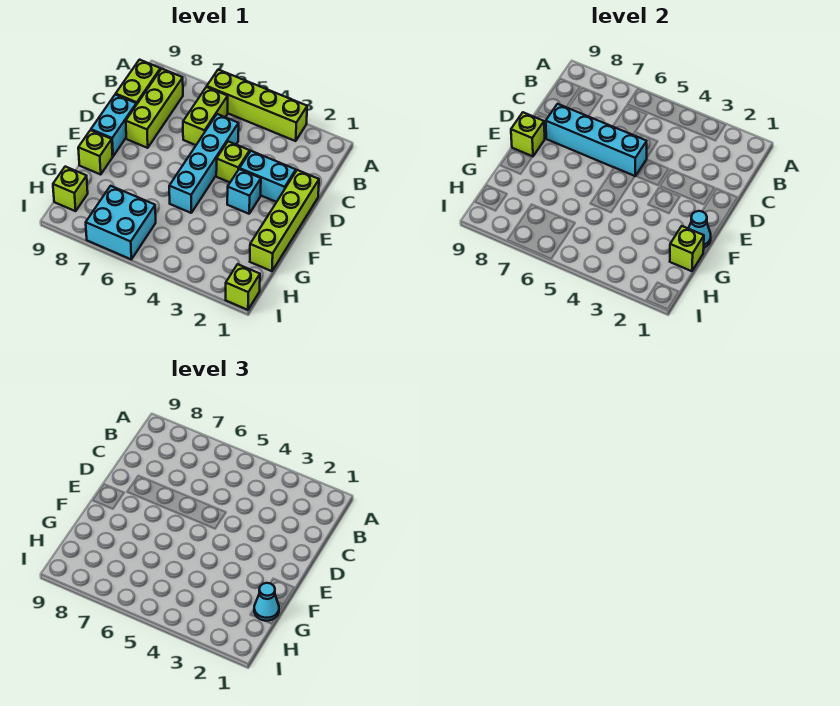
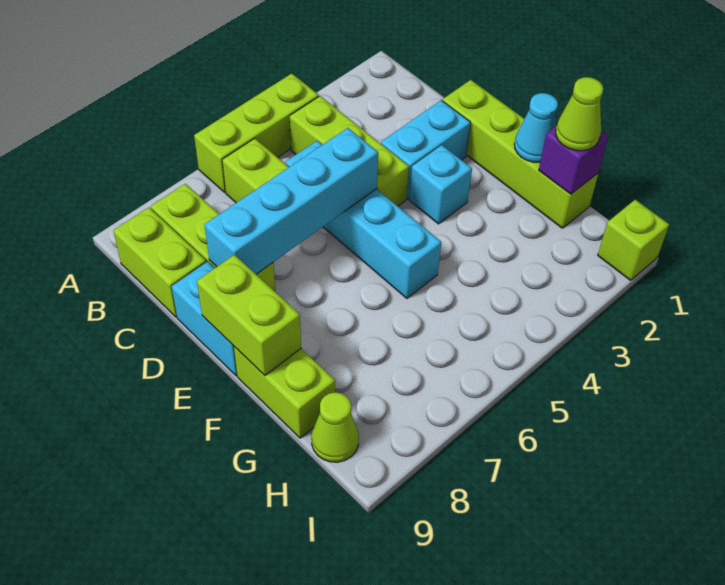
lime brick A3:A6 level 1 -> lime brick A4:A6 level 1
lime brick D4 level 1 -> lime brick B4:D4 level 1
lime brick E9 level 2 -> lime brick E9:F9 level 2
lime brick F9 level 1 -> lime brick F9:G9 level 1
lime brick G1 level 2 -> purple brick G1 level 2
cyan cone G1 level 3 -> lime cone G1 level 3
cyan brick H6:I7 level 1 -> none
lime brick H9 level 1 -> lime cone H9 level 1

